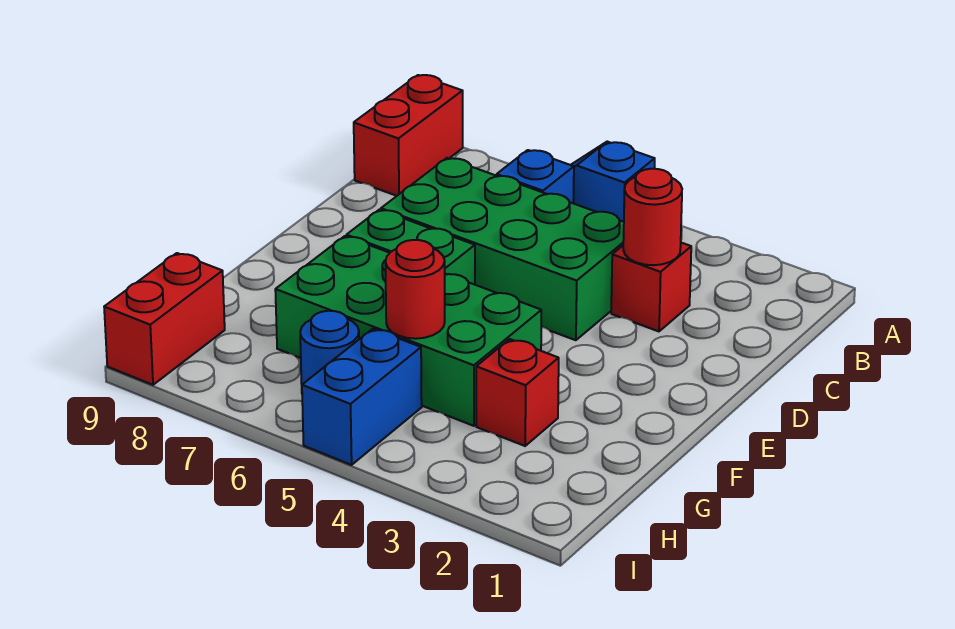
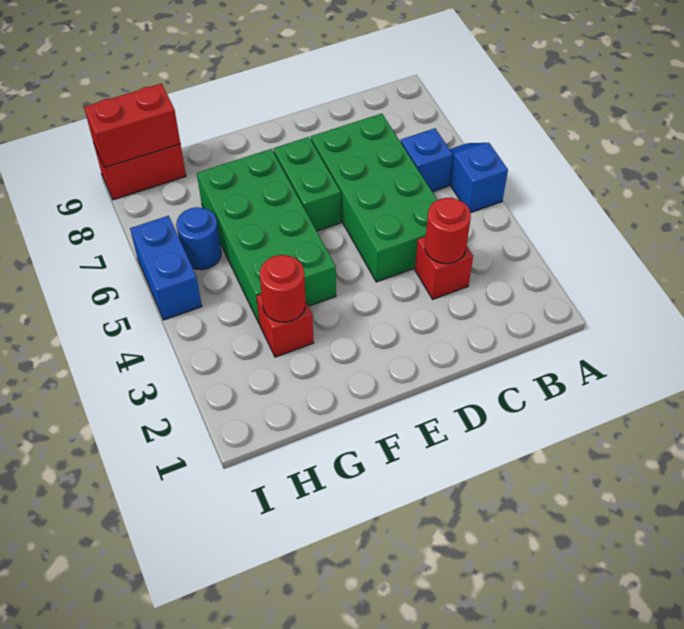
red brick A9:B9 level 1 -> red brick H9:I9 level 2
red round brick G5 level 2 -> red round brick G3 level 2
blue brick H5:I5 level 1 -> blue brick I5:I6 level 1

